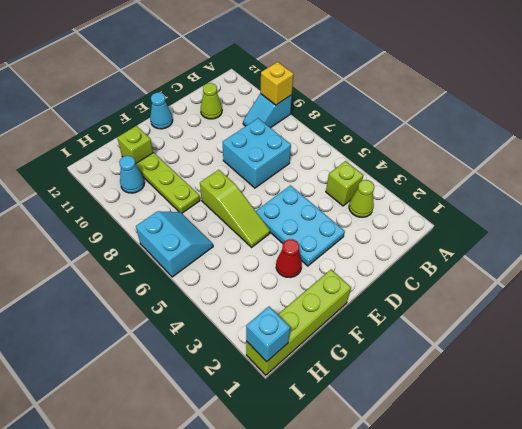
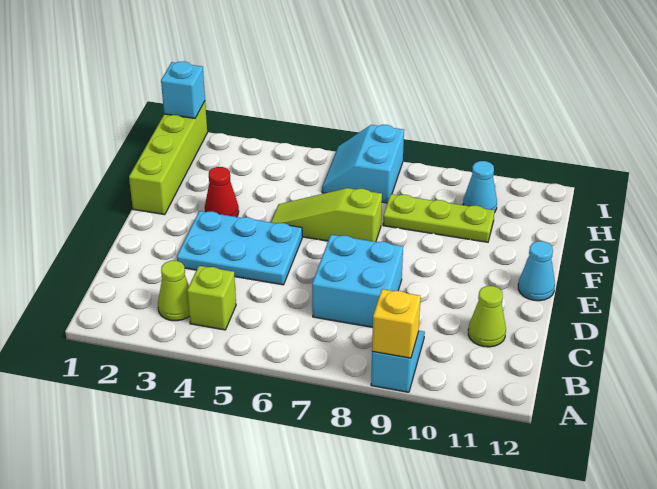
lime brick G11 level 1 -> none
cyan slope H6:I7 level 1 top I -> cyan slope H6:I7 level 1 top 7

